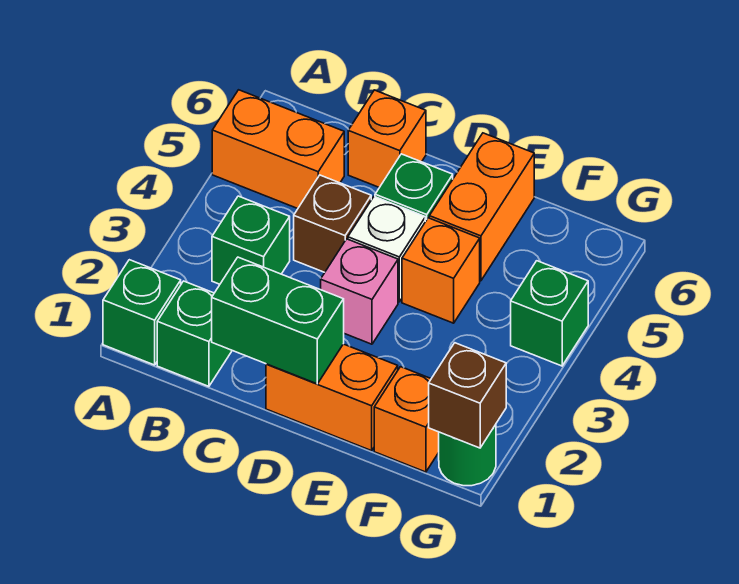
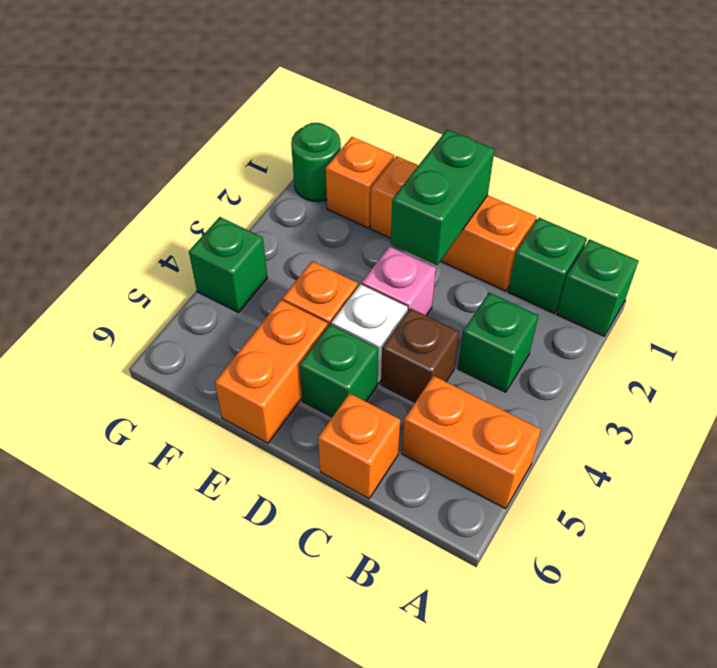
green brick C1:D1 level 2 -> green brick D1:D2 level 2
orange brick D1:E1 level 1 -> orange brick C1:E1 level 1
brown brick G1 level 2 -> none

